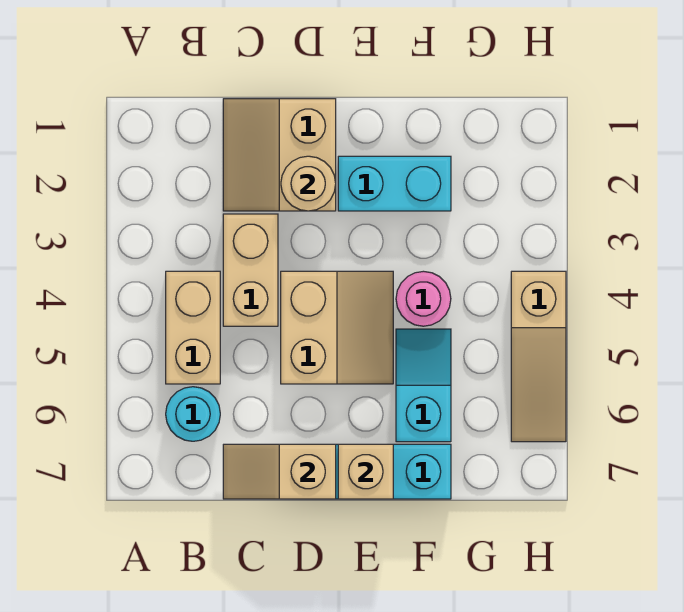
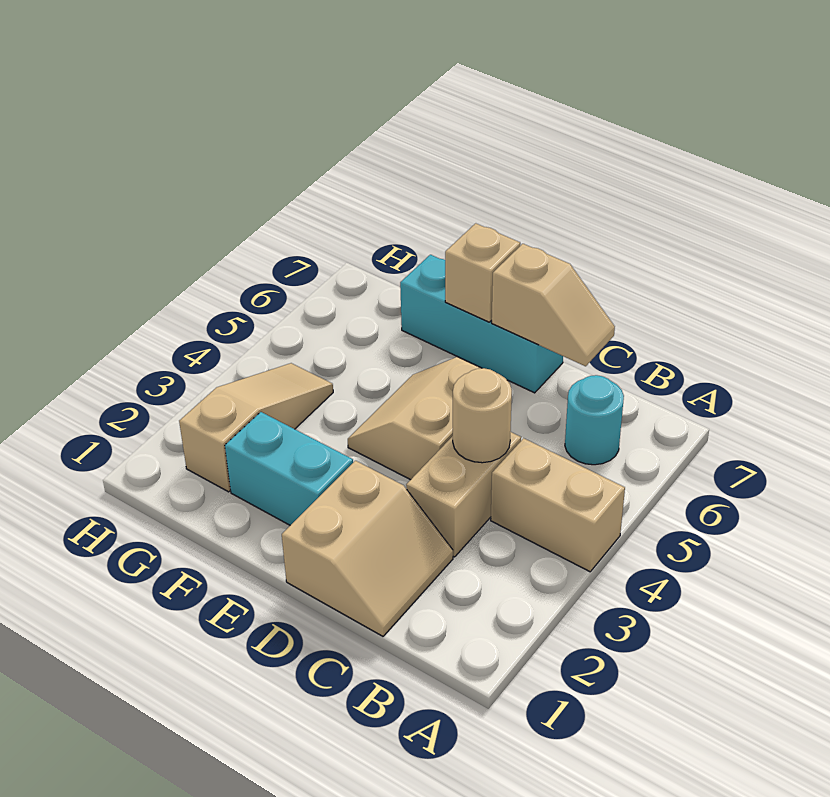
tan brick B4:B5 level 1 -> tan brick A4:B4 level 1
tan round brick D2 level 2 -> tan round brick C4 level 2
pink round brick F4 level 1 -> none
cyan slope F5:F6 level 1 top 6 -> none
tan slope H4:H6 level 1 top 4 -> tan slope G2:G4 level 1 top 2

